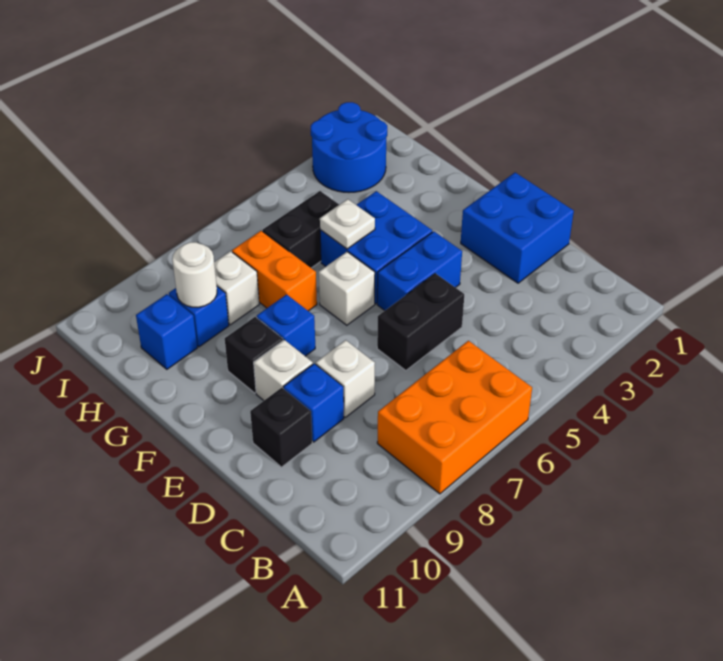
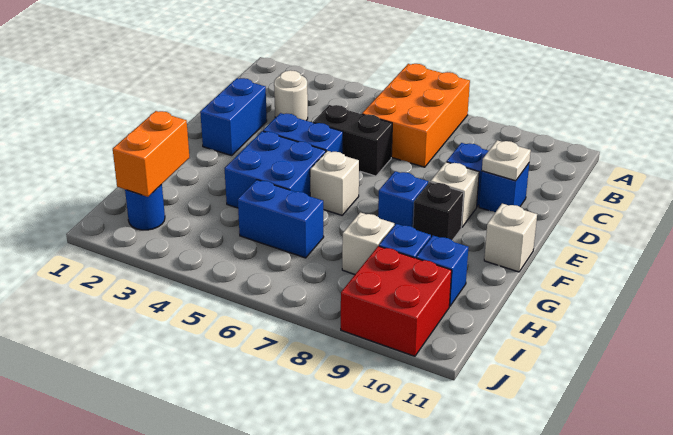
orange brick A6:B8 level 1 -> orange brick A6:C7 level 1
blue brick D1:E2 level 1 -> blue brick D2:E2 level 1
white brick D8 level 1 -> white brick F11 level 1
black brick D10 level 1 -> blue brick D10 level 1
white plate G5 level 2 -> white plate D10 level 2
orange brick G7:H7 level 1 -> orange brick H2:I2 level 2
black brick H5:H6 level 1 -> blue brick H5:H6 level 1
white round brick H9 level 2 -> white round brick C3 level 1
blue round brick I2:J3 level 1 -> blue round brick I2 level 1
none -> red brick I9:J10 level 1

